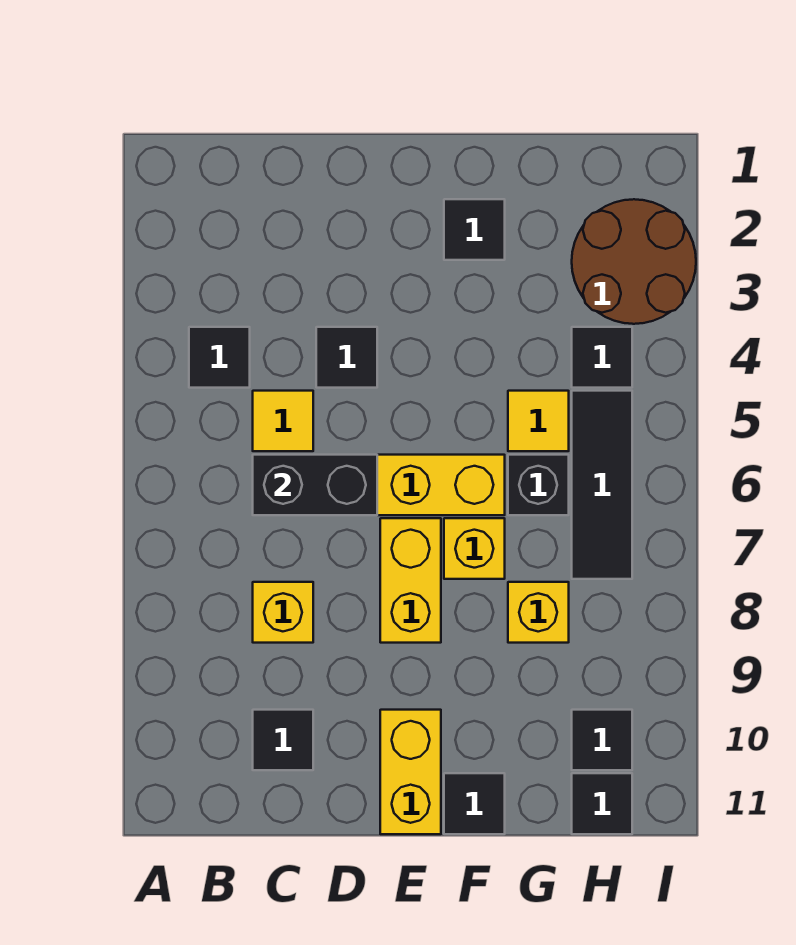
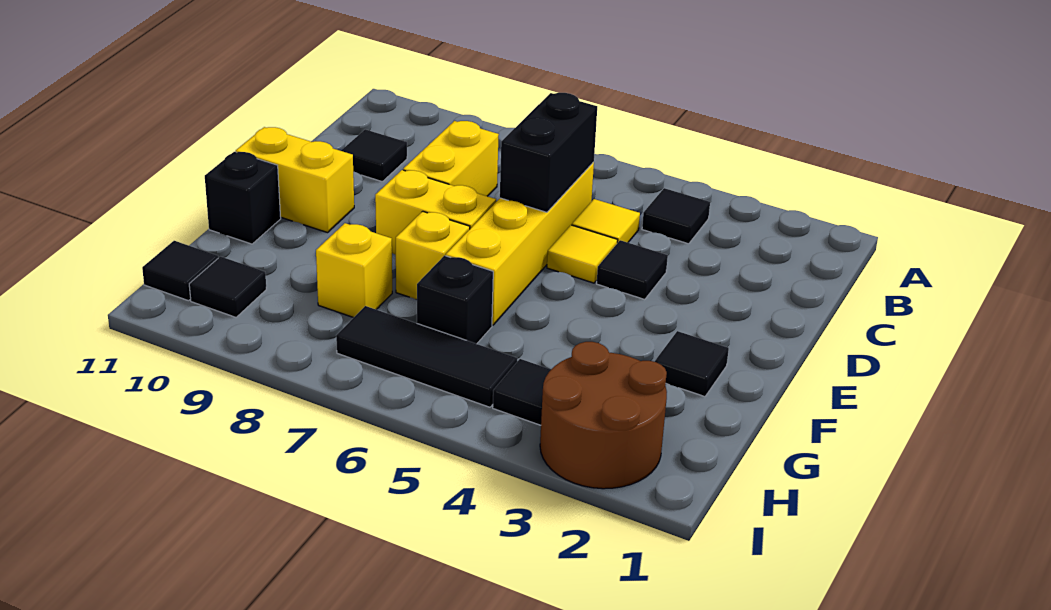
yellow brick C8 level 1 -> yellow brick C8:D8 level 1
black tile F11 level 1 -> black brick F11 level 1
yellow tile G5 level 1 -> yellow tile D5 level 1

